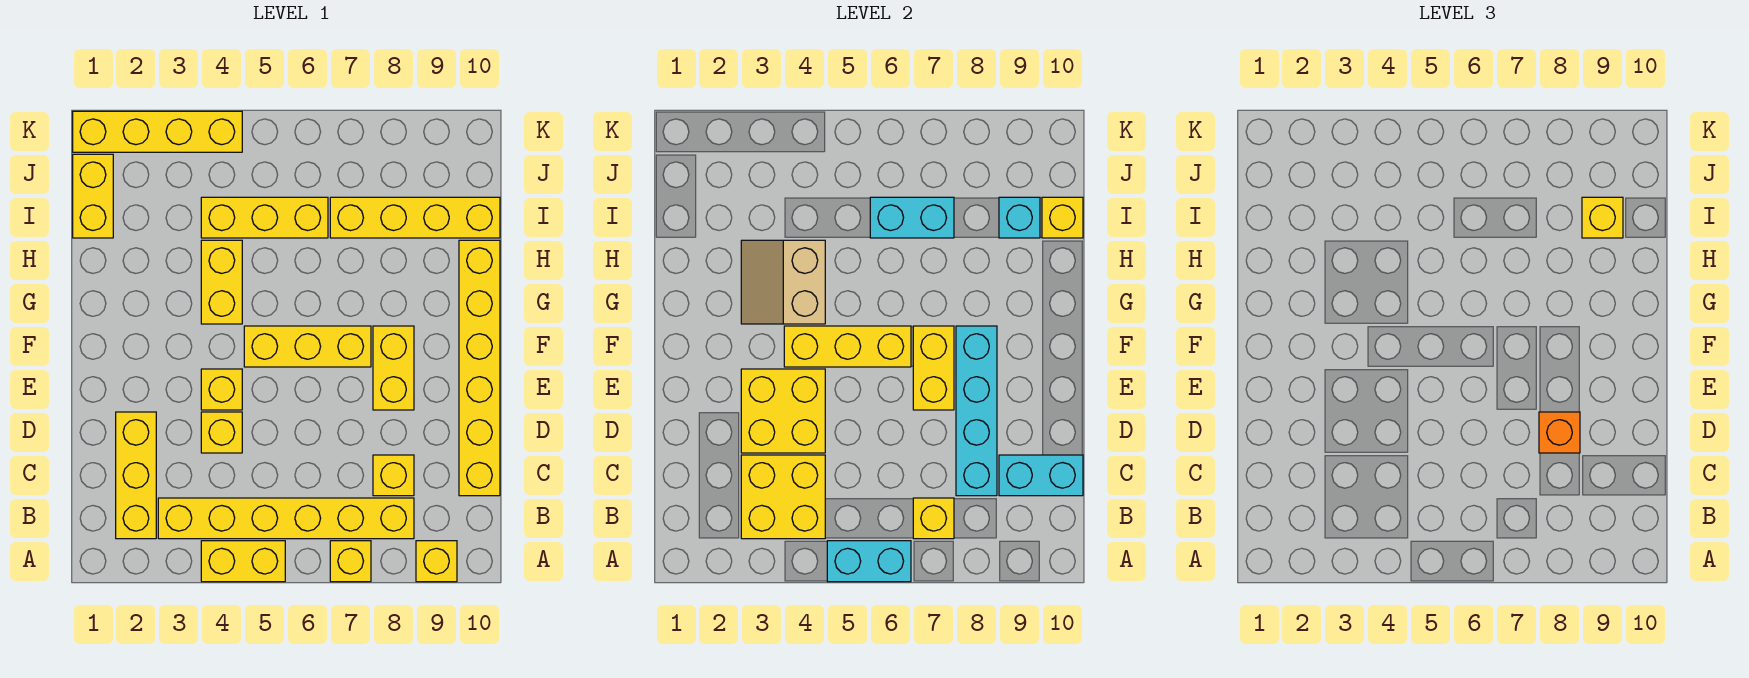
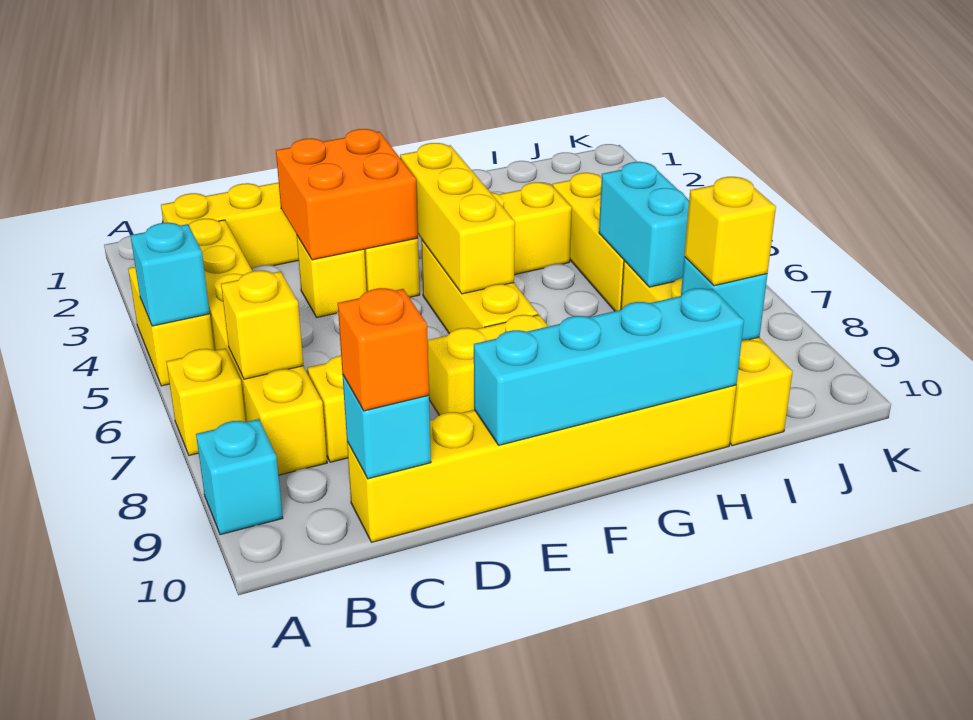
cyan brick A5:A6 level 2 -> cyan brick A5 level 2
yellow brick A9 level 1 -> cyan brick A9 level 1
yellow brick B3:C4 level 2 -> none
cyan brick C8:F8 level 2 -> cyan brick E10:H10 level 2
cyan brick C9:C10 level 2 -> cyan brick C10 level 2
yellow brick D3:E4 level 2 -> orange brick D3:E4 level 2
orange brick D8 level 3 -> orange brick C10 level 3
yellow brick E7:F7 level 2 -> none
tan slope G3:H4 level 2 top 4 -> none
yellow brick I1:J1 level 1 -> none
yellow brick I10 level 2 -> none
yellow brick K1:K4 level 1 -> none

